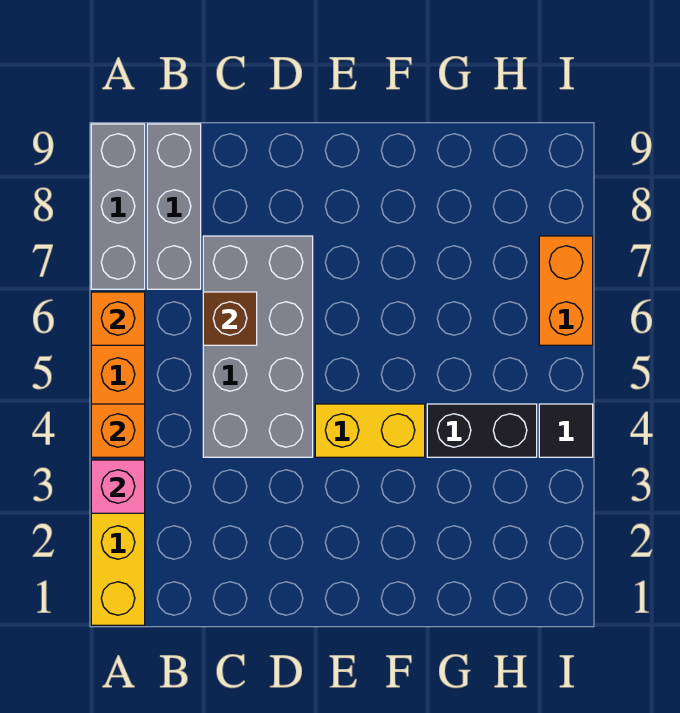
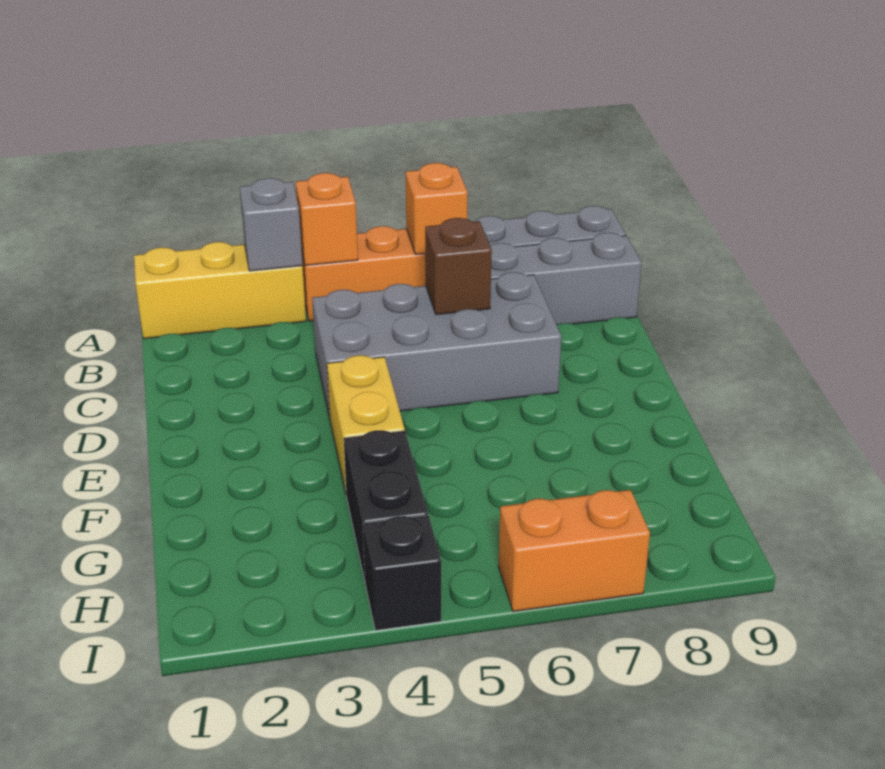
pink brick A3 level 2 -> grey brick A3 level 2
black tile I4 level 1 -> black brick I4 level 1

